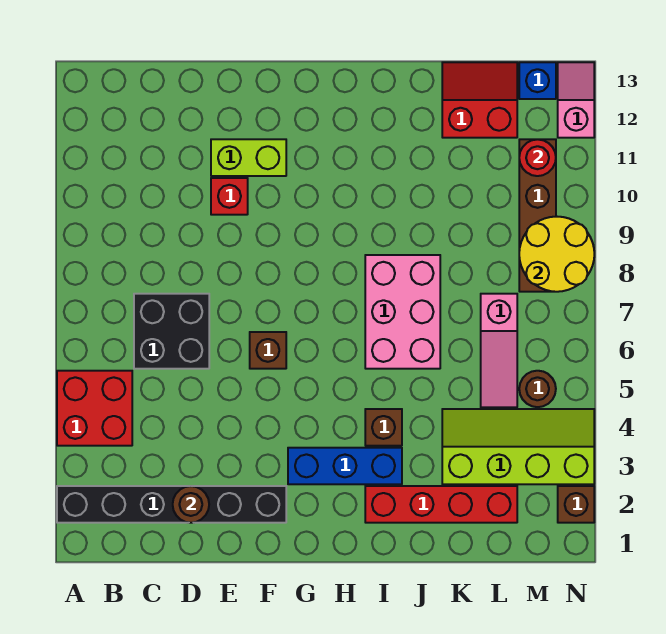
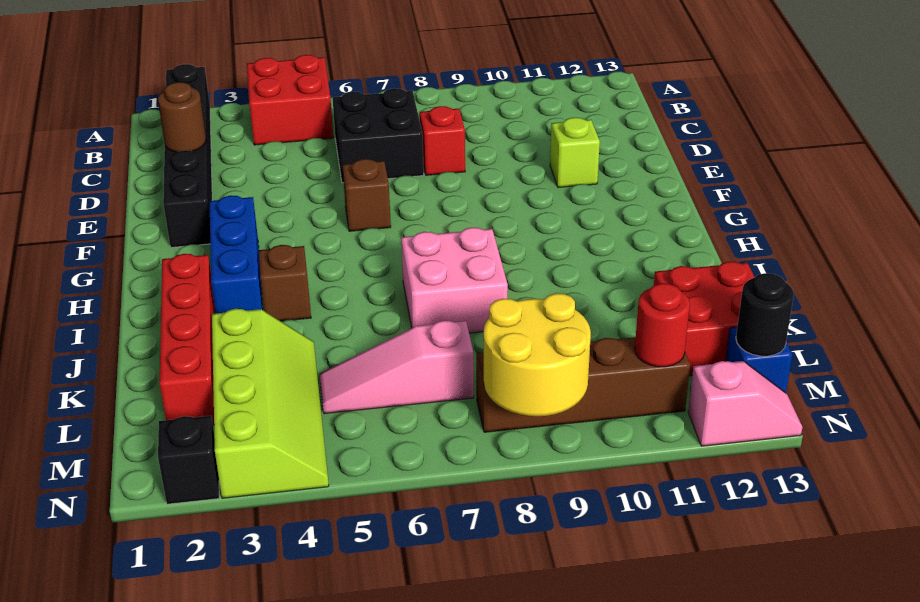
red brick E10 level 1 -> red brick D8 level 1
lime brick E11:F11 level 1 -> lime brick E11 level 1
pink brick I6:J8 level 1 -> pink brick I7:J8 level 1
red slope K12:L13 level 1 top 12 -> red brick K12:L13 level 1
brown round brick M5 level 1 -> none
none -> black round brick M13 level 2
brown brick N2 level 1 -> black brick N2 level 1

